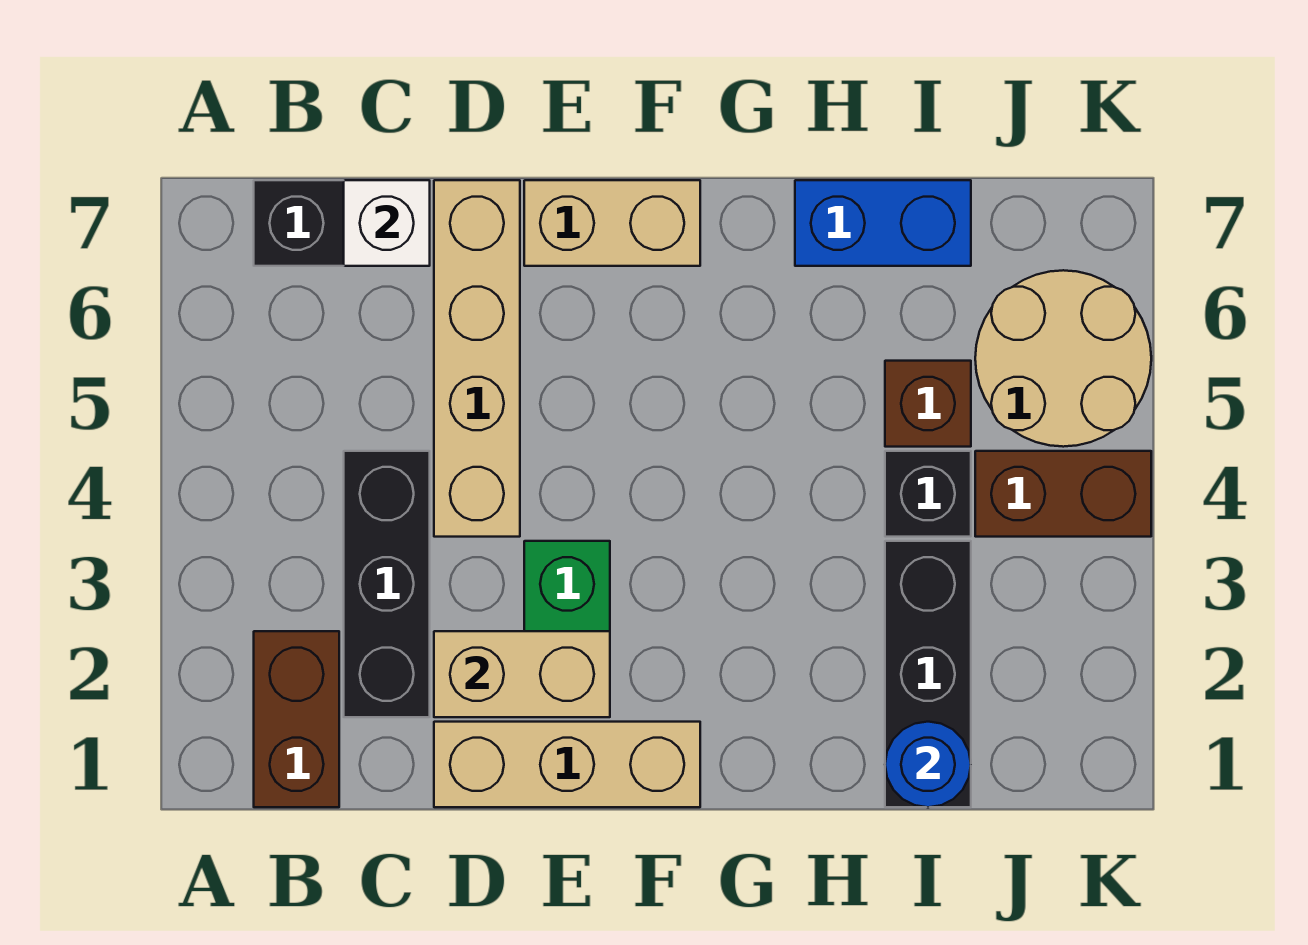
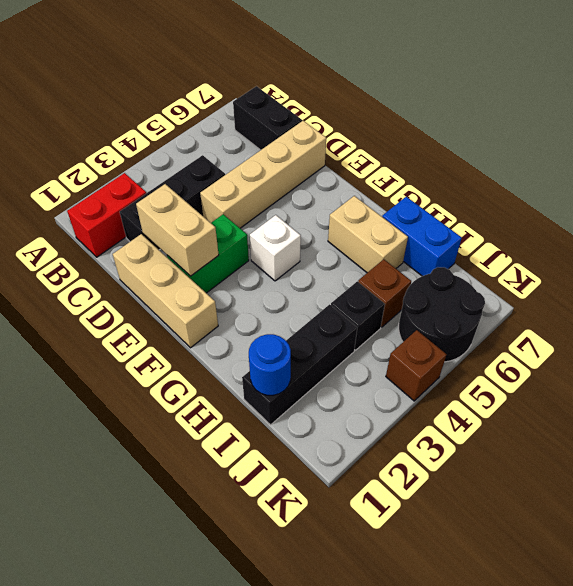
brown brick B1:B2 level 1 -> red brick B1:B2 level 1
white brick C7 level 2 -> white brick F4 level 1
tan brick E7:F7 level 1 -> tan brick G6:H6 level 1
brown brick J4:K4 level 1 -> brown brick K4 level 1
tan round brick J5:K6 level 1 -> black round brick J5:K6 level 1

